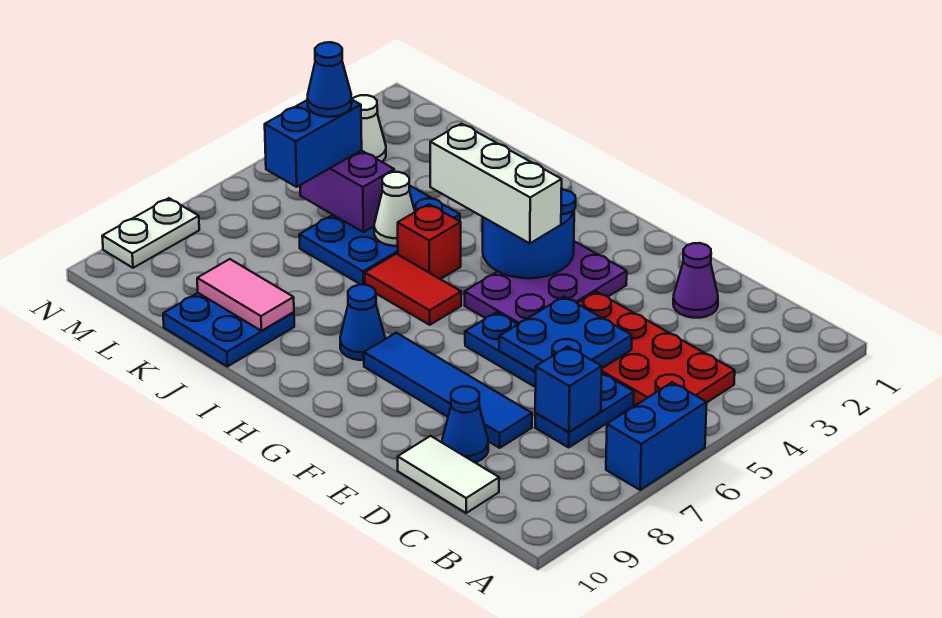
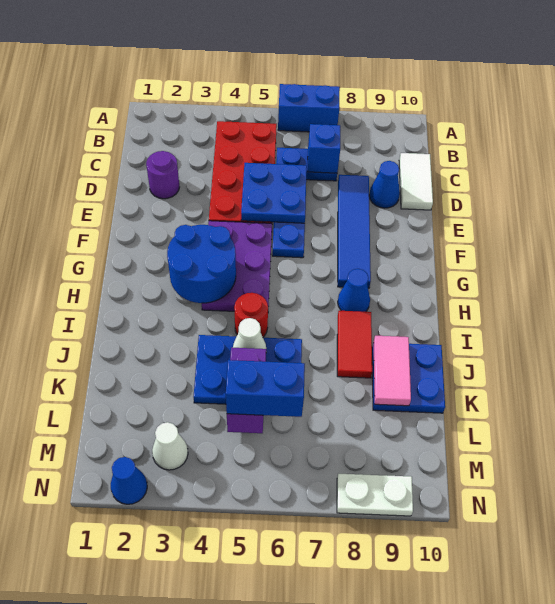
purple cone D2 level 1 -> purple round brick D2 level 1
purple plate F3:G5 level 1 -> purple plate F4:H5 level 1
white brick G4:I4 level 3 -> none
red tile H6:I6 level 1 -> red tile I8:J8 level 1
red brick I5 level 1 -> red round brick I5 level 1
blue cone L5 level 4 -> blue cone N2 level 1

